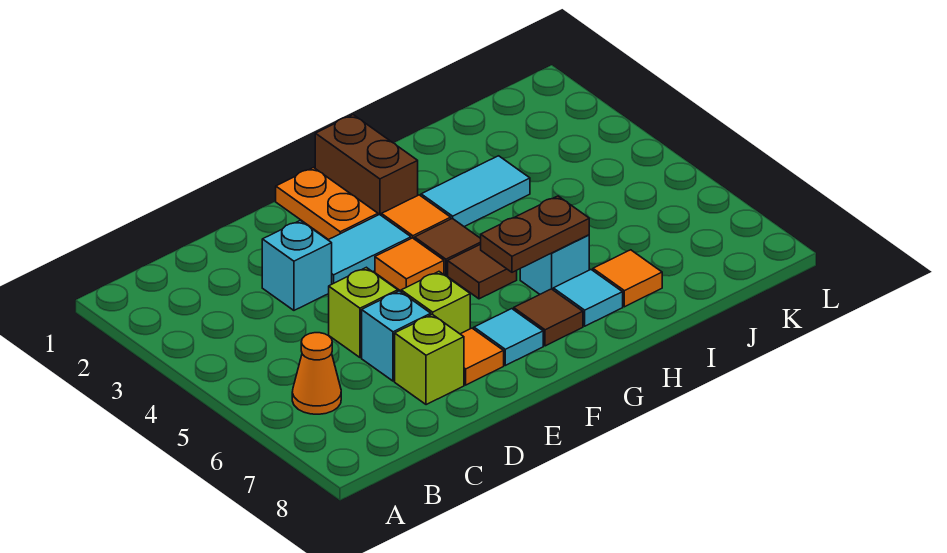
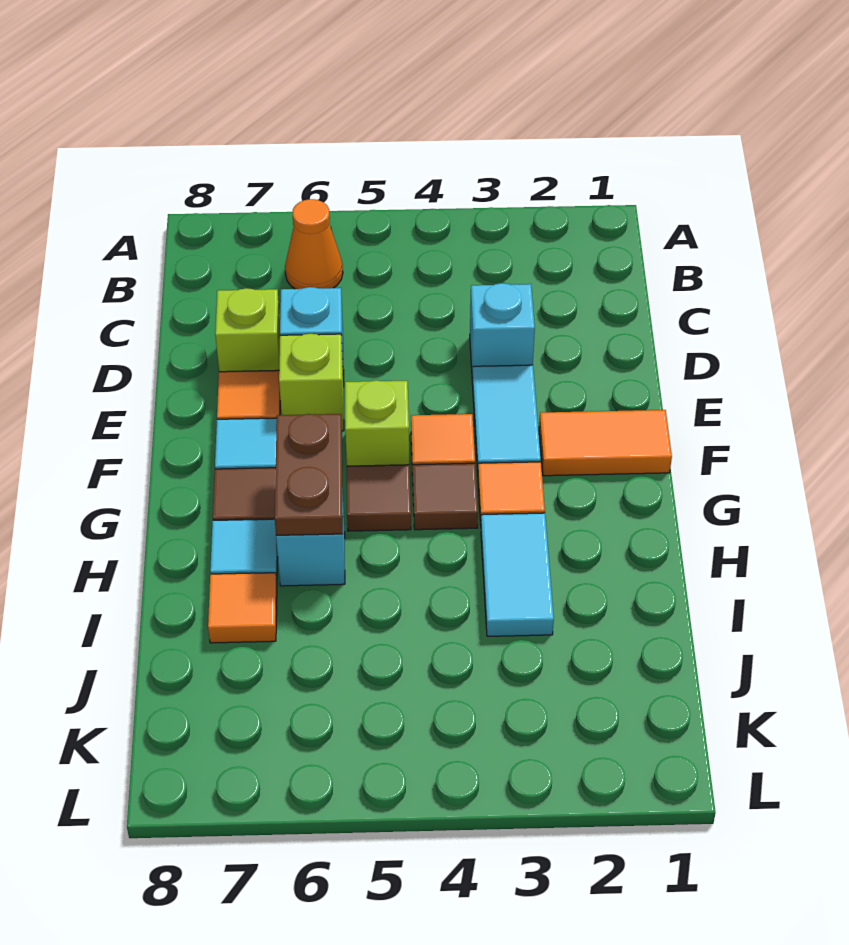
lime brick D5 level 1 -> lime brick F5 level 1
orange plate F1:F2 level 1 -> orange tile F1:F2 level 1
brown brick G1:G2 level 1 -> none

